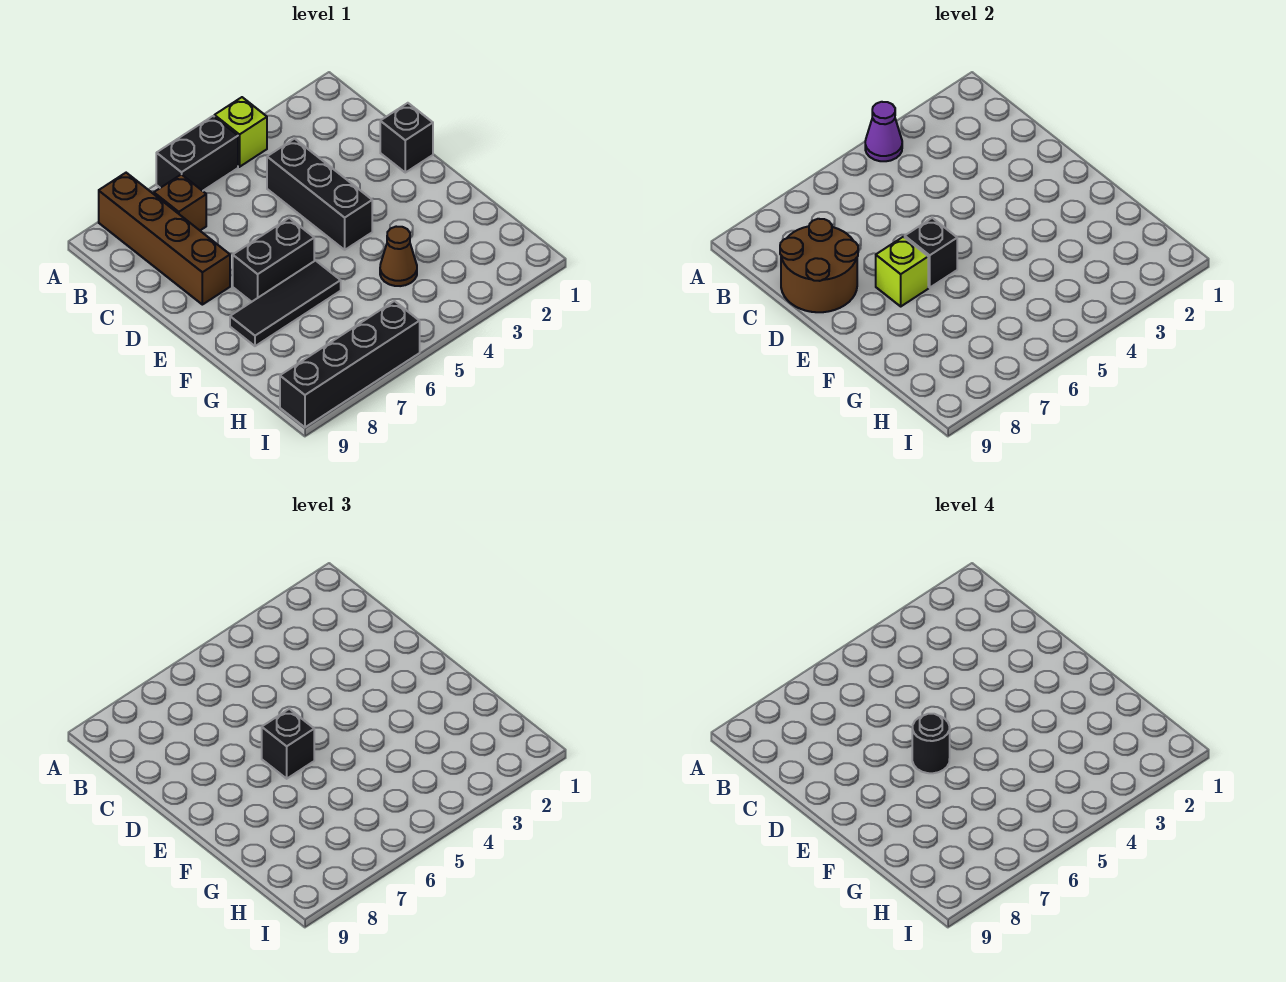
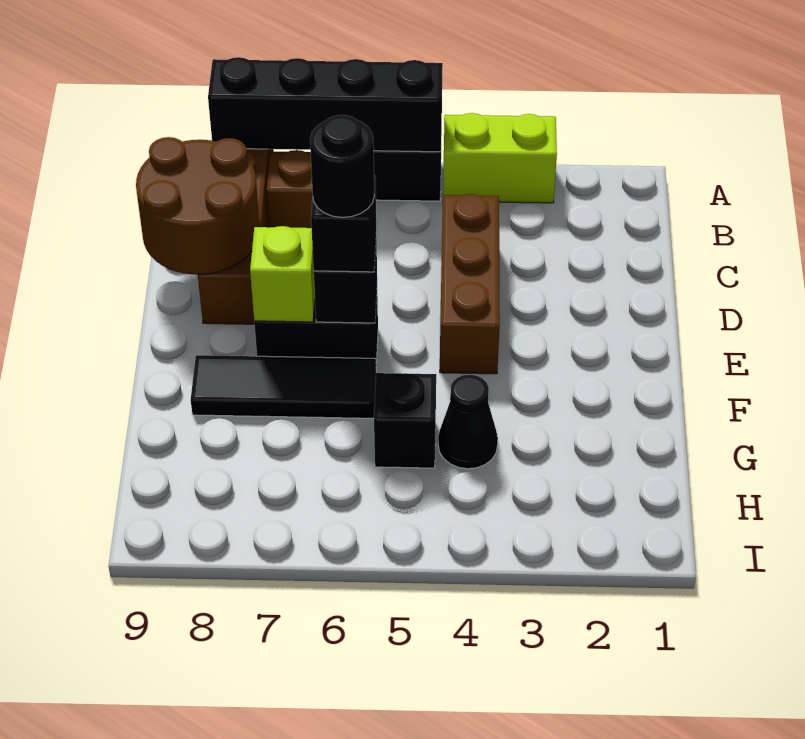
lime brick A4 level 1 -> lime brick A3:A4 level 1
purple cone A4 level 2 -> none
black brick C4:E4 level 1 -> brown brick C4:E4 level 1
black brick D1 level 1 -> black brick G5 level 1
brown cone G4 level 1 -> black cone G4 level 1
black brick I6:I9 level 1 -> black brick A5:A8 level 2

